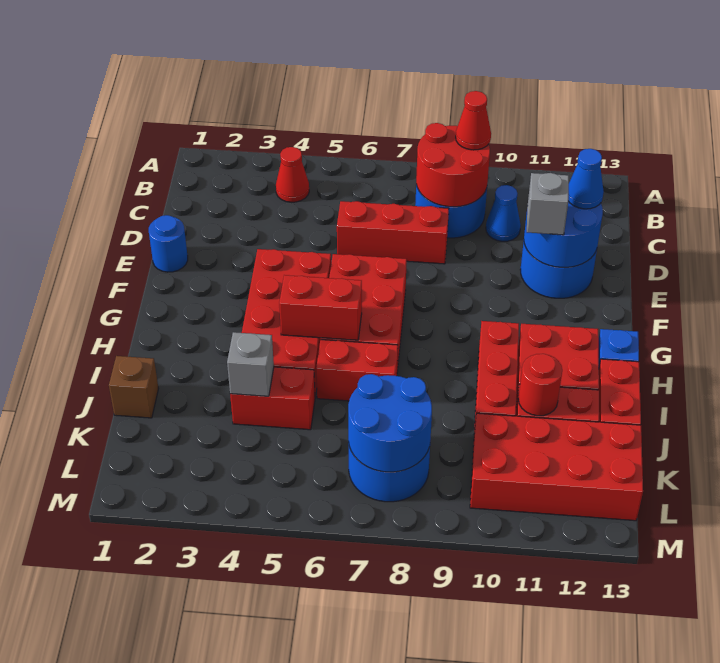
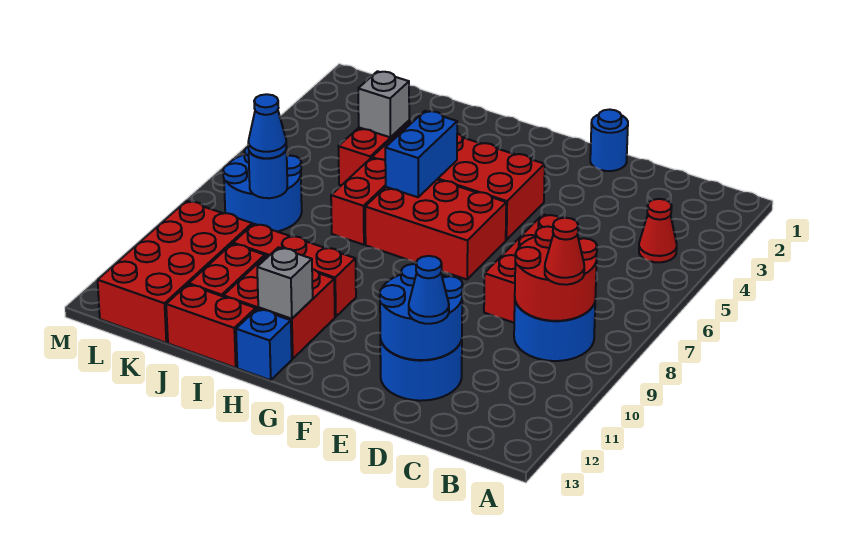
blue cone C10 level 1 -> blue cone K8 level 3
grey brick E11 level 3 -> grey brick H12 level 2
red brick H5:H6 level 2 -> blue brick H5:H6 level 2
brown brick J1 level 1 -> none
red round brick J11 level 2 -> none
blue round brick K7:L8 level 2 -> blue round brick K8 level 2

